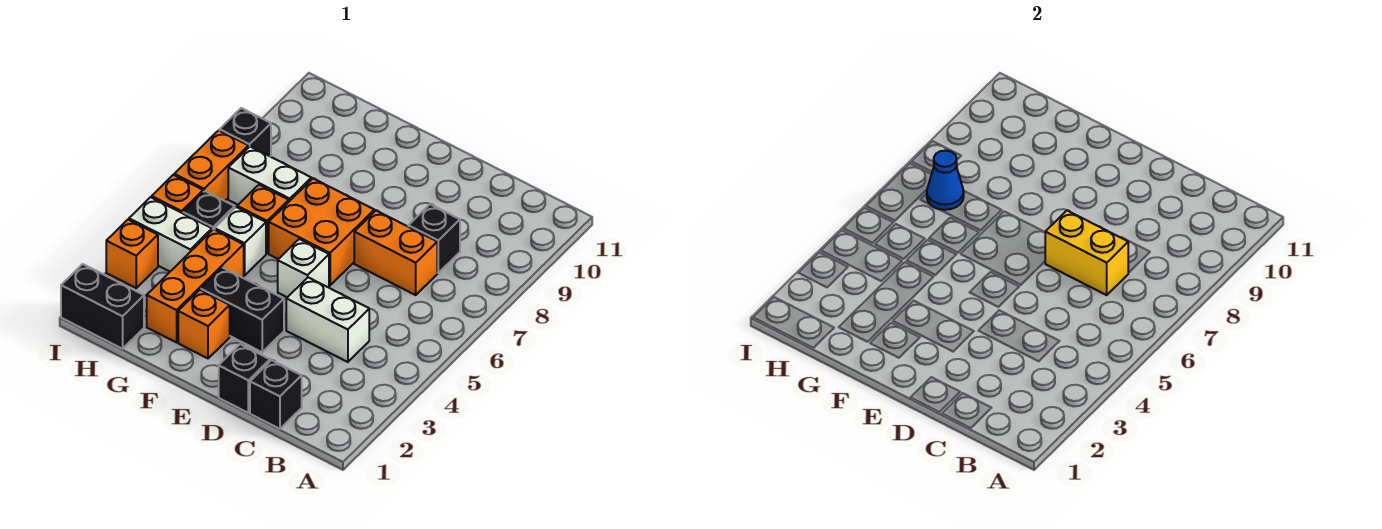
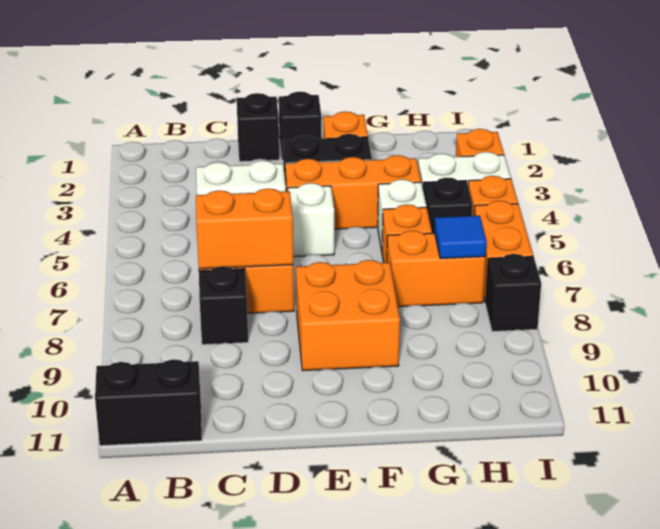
black brick C1 level 1 -> black brick E1 level 1
yellow brick C7:D7 level 2 -> orange brick C7:D7 level 2
orange brick E6:F7 level 1 -> orange brick E8:F9 level 1
orange brick G2:G4 level 1 -> orange brick E4:G4 level 1
white brick G7:H7 level 1 -> orange brick G7:H7 level 1
black brick H1:I1 level 1 -> black brick A11:B11 level 1
blue cone H7 level 2 -> blue tile H7 level 2

